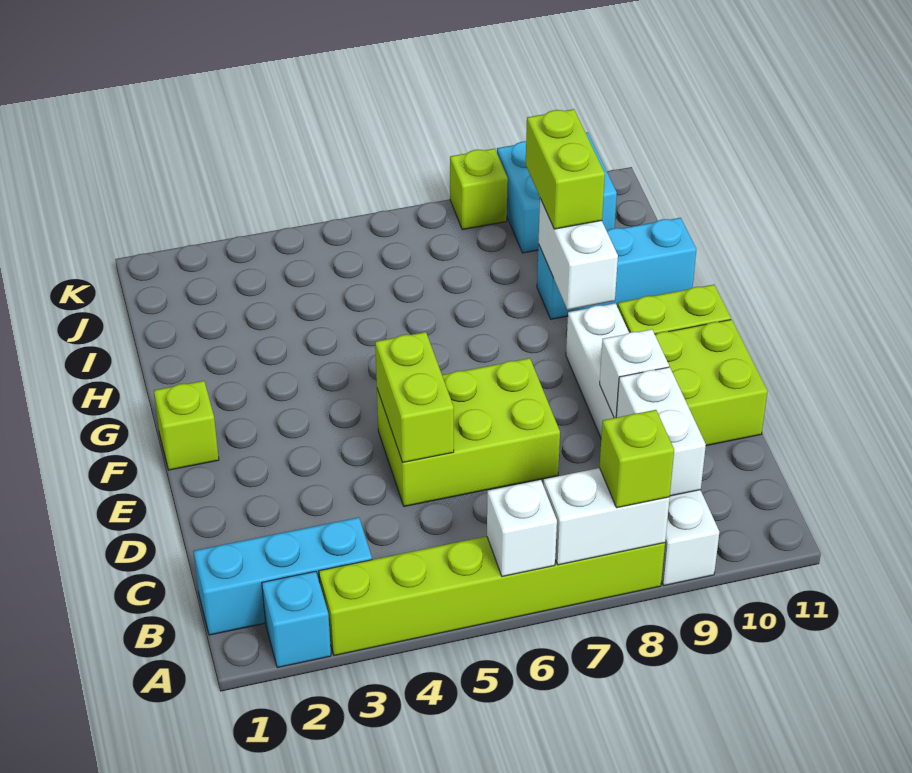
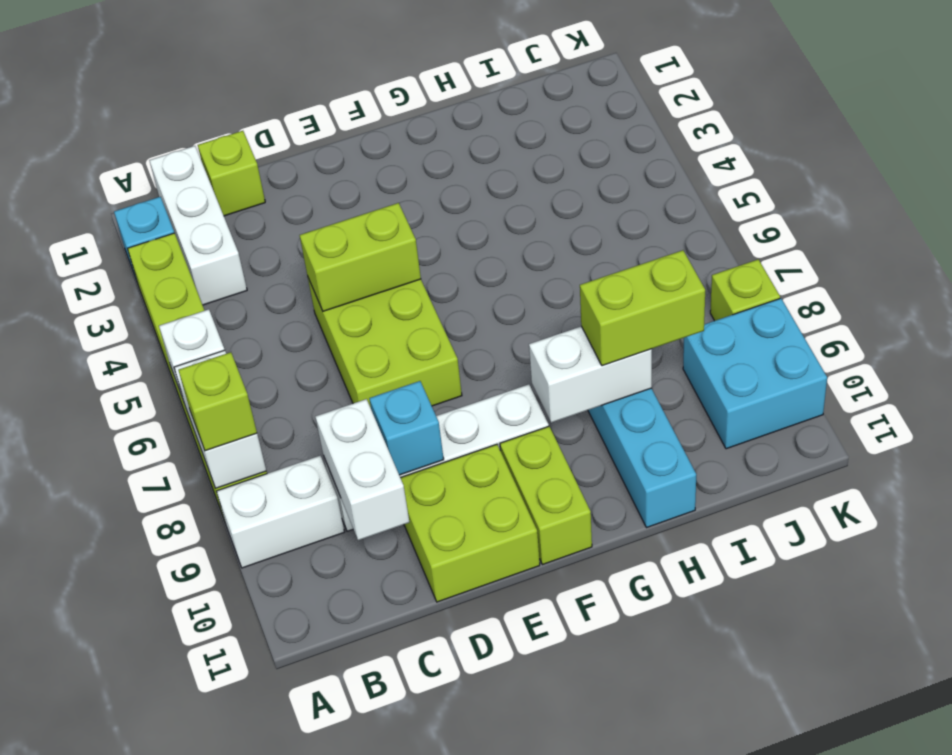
cyan brick B1:B3 level 1 -> white brick B1:B3 level 1
white brick B9:C9 level 2 -> white brick C9:C10 level 2
white brick D9 level 2 -> cyan brick D9 level 2
lime brick F1 level 1 -> lime brick C1 level 1

